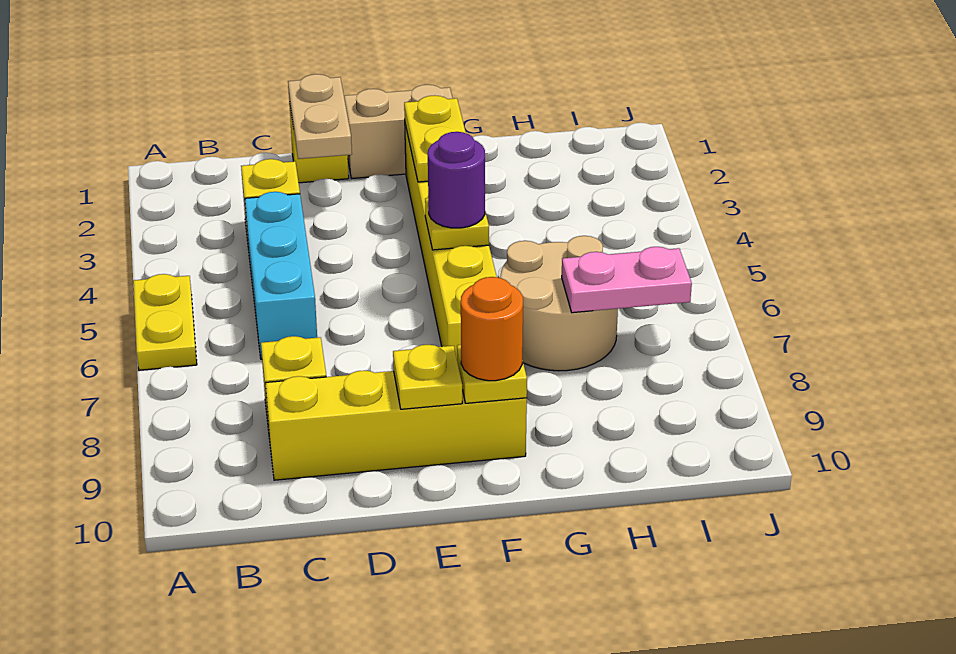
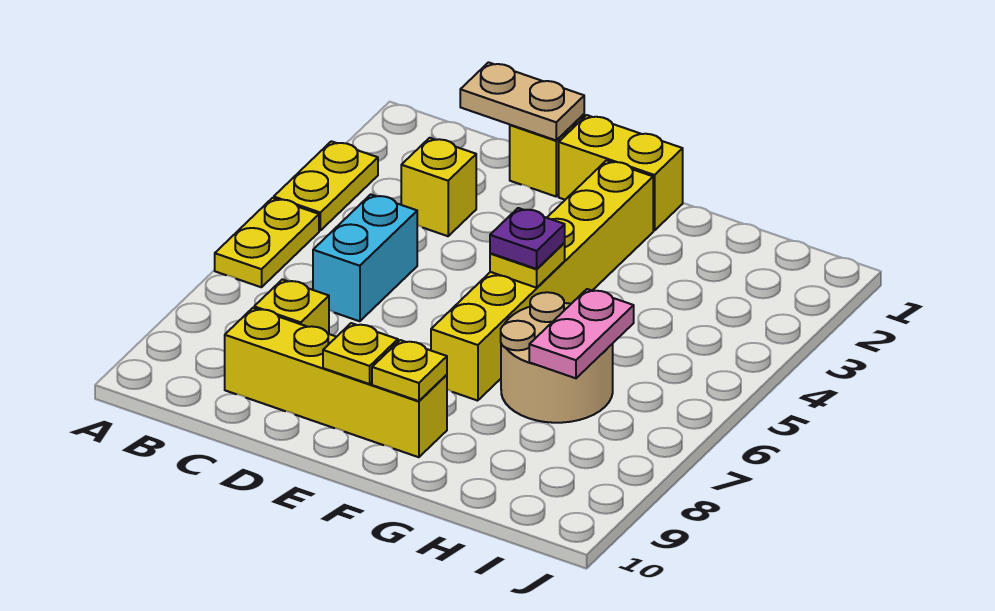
cyan brick C4:C6 level 1 -> cyan brick C5:C6 level 1
tan plate D1:D2 level 2 -> tan plate C1:D1 level 2
tan brick E1:F1 level 1 -> yellow brick E1:F1 level 1
yellow plate F2:F3 level 2 -> yellow plate A3:A4 level 1
purple round brick F5 level 3 -> purple plate F5 level 3
orange round brick F9 level 3 -> none
pink plate H7:I7 level 2 -> pink plate H6:H7 level 2

